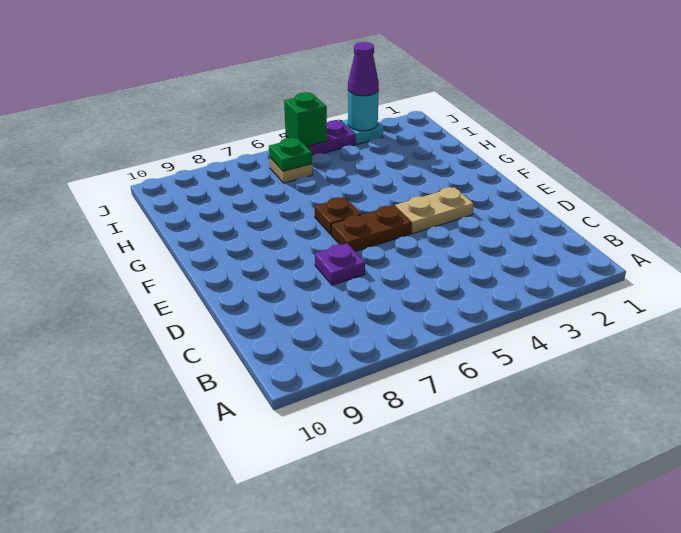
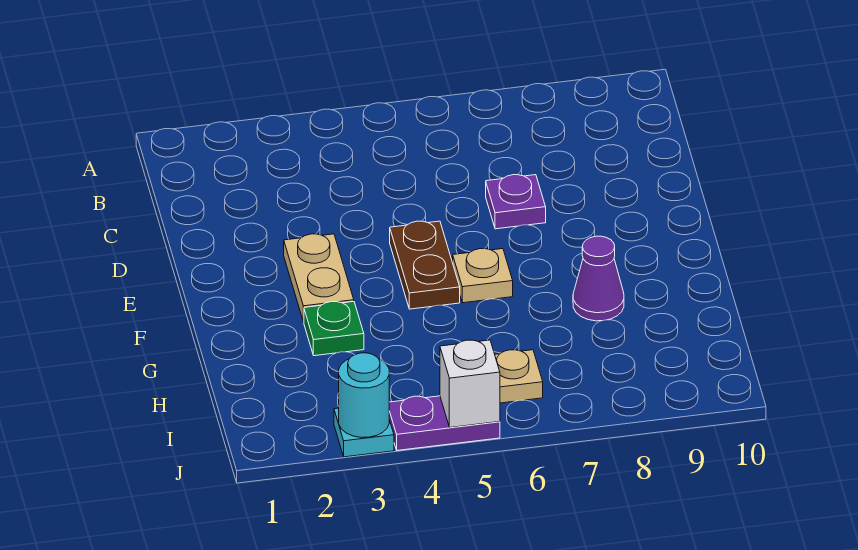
tan plate E3:E4 level 1 -> tan plate E3:F3 level 1
brown plate E5:E6 level 1 -> brown plate E5:F5 level 1
brown plate F6 level 1 -> tan plate F6 level 1
green plate I6 level 2 -> green plate G3 level 1
purple cone J3 level 3 -> purple cone G8 level 1
green brick J5 level 2 -> white brick J5 level 2

